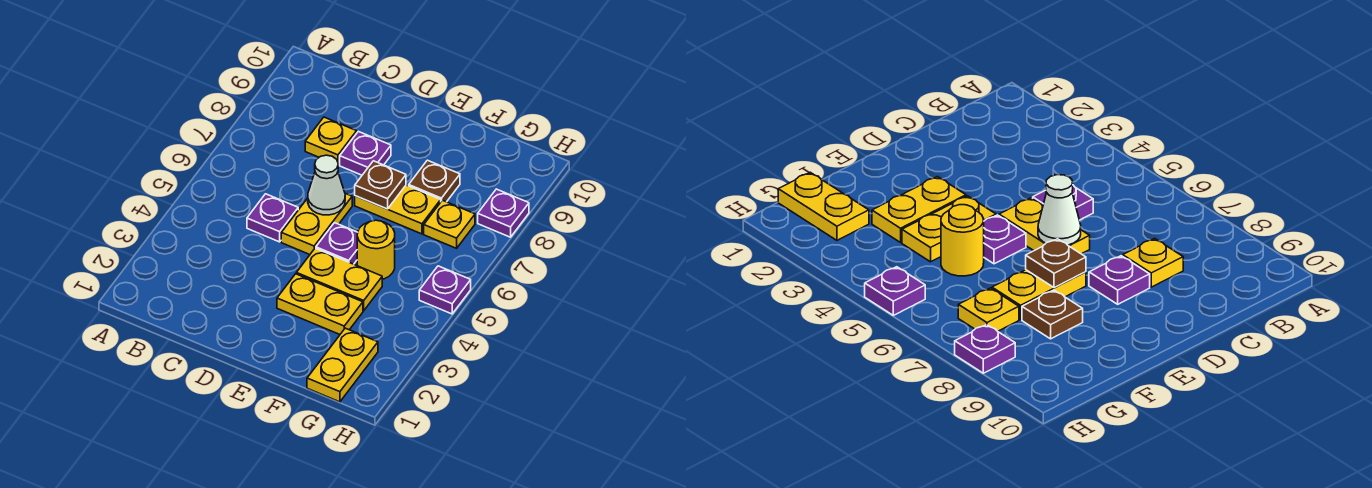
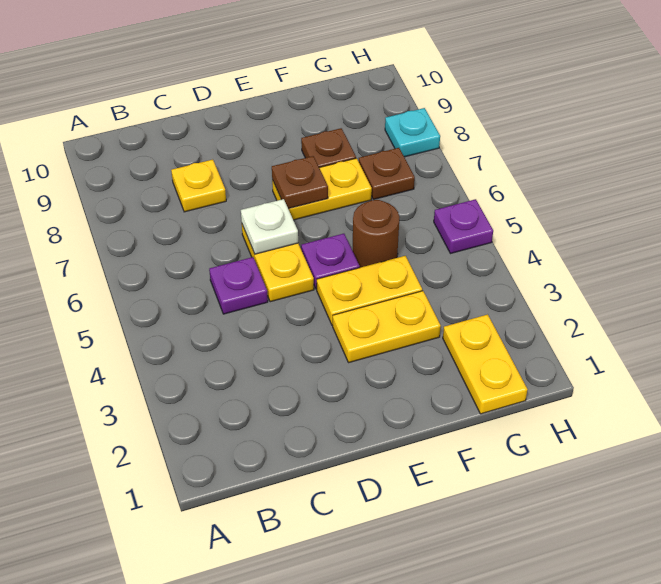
white cone D6 level 2 -> white plate D6 level 2
purple plate D8 level 1 -> none
yellow round brick F5 level 1 -> brown round brick F5 level 1
yellow plate G7 level 1 -> brown plate G7 level 1
purple plate H8 level 1 -> cyan plate H8 level 1

